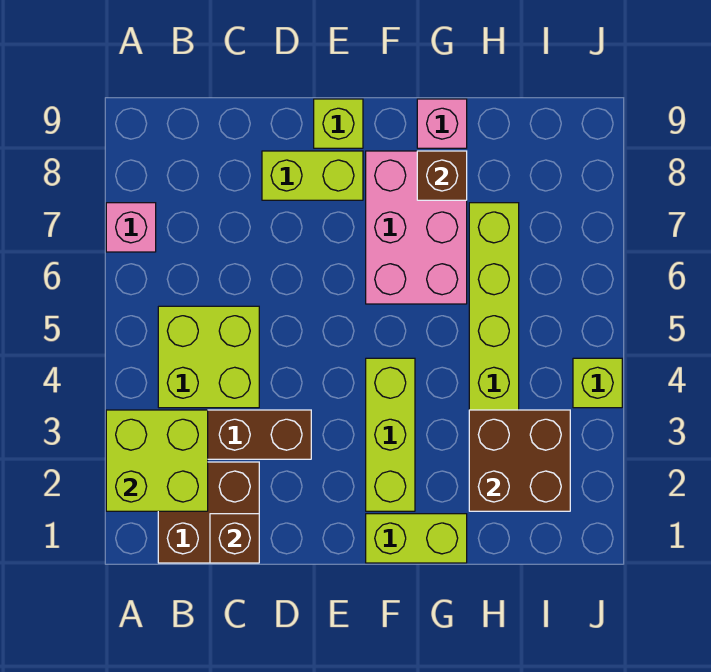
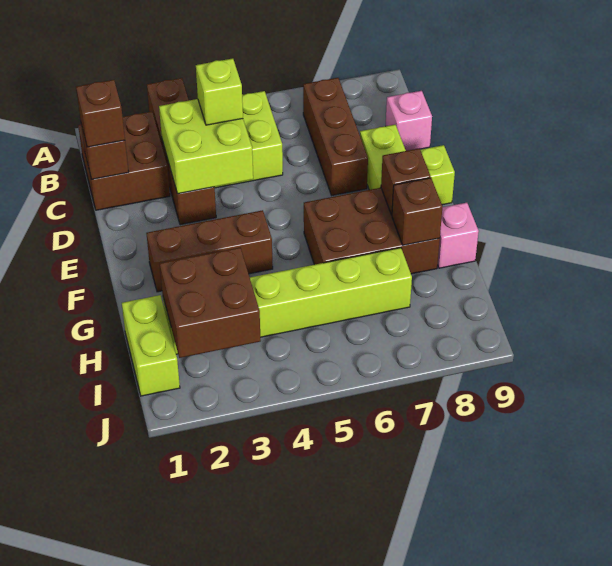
lime brick A2:B3 level 2 -> lime brick C3:D4 level 2
pink brick A7 level 1 -> pink brick C9 level 1
none -> brown brick B7:D7 level 1
none -> brown brick C1 level 3
lime brick F1:G1 level 1 -> lime brick H1:I1 level 1
lime brick F2:F4 level 1 -> brown brick F2:F4 level 1
pink brick F6:G8 level 1 -> brown brick F6:G8 level 1
none -> brown brick F8 level 2
lime brick J4 level 1 -> lime brick C4 level 3

